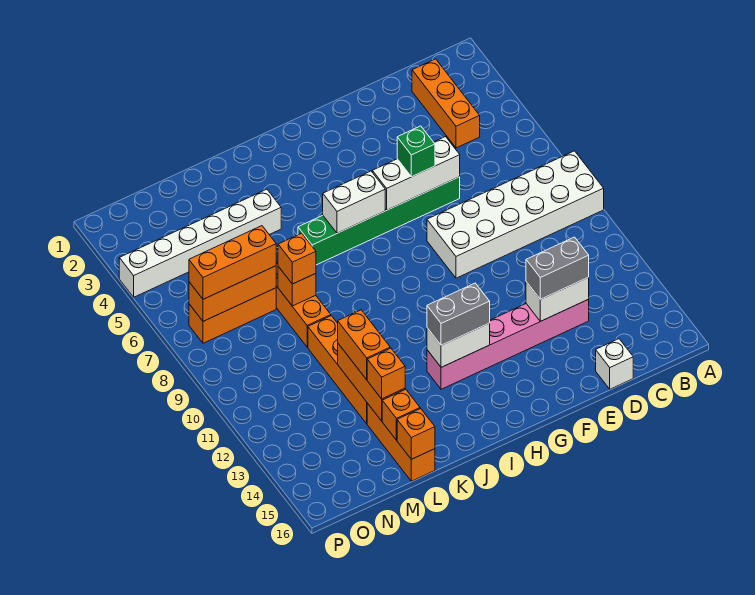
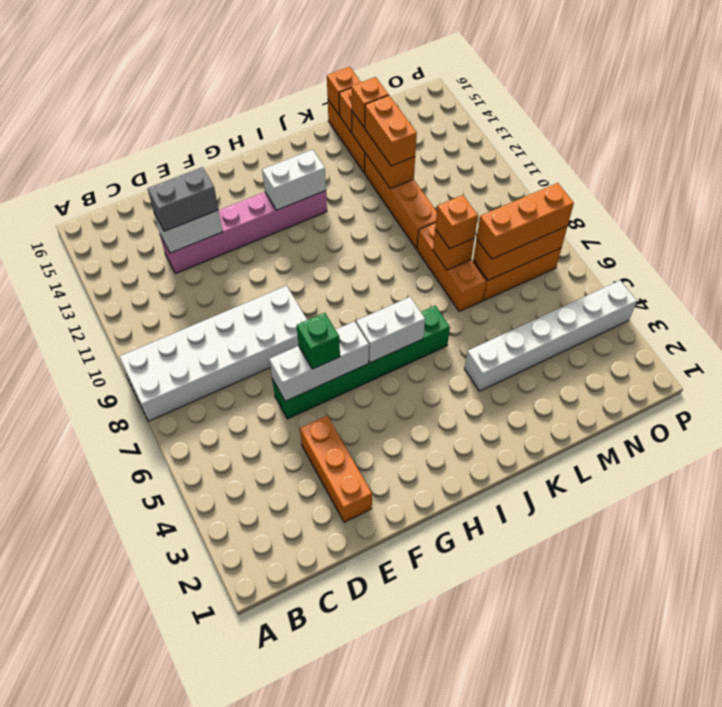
orange brick C2:C4 level 1 -> orange brick E2:E4 level 1
white brick D16 level 1 -> none
grey brick H13:I13 level 3 -> none

